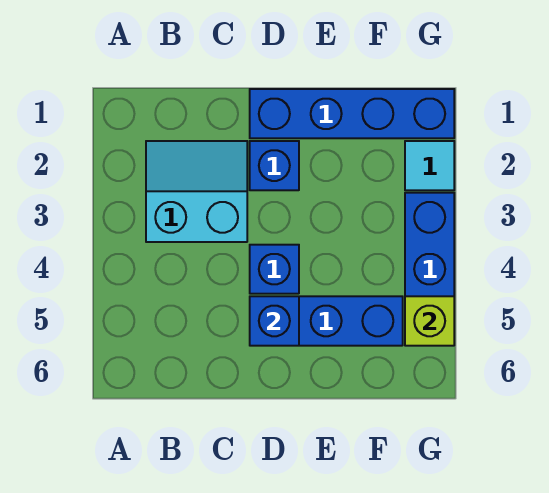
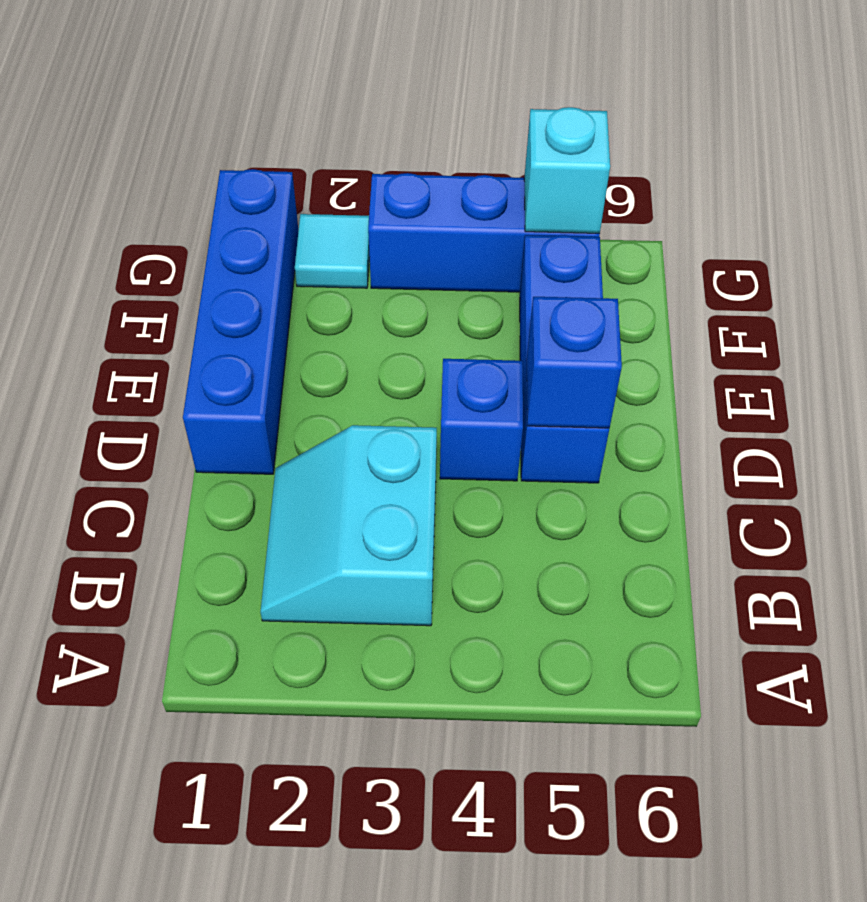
blue brick D2 level 1 -> none
lime brick G5 level 2 -> cyan brick G5 level 2

